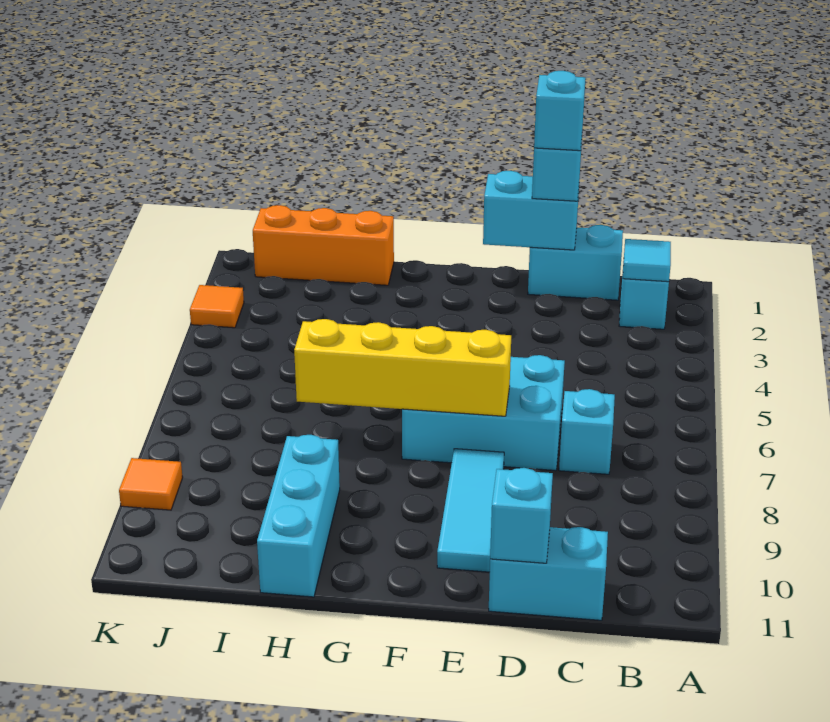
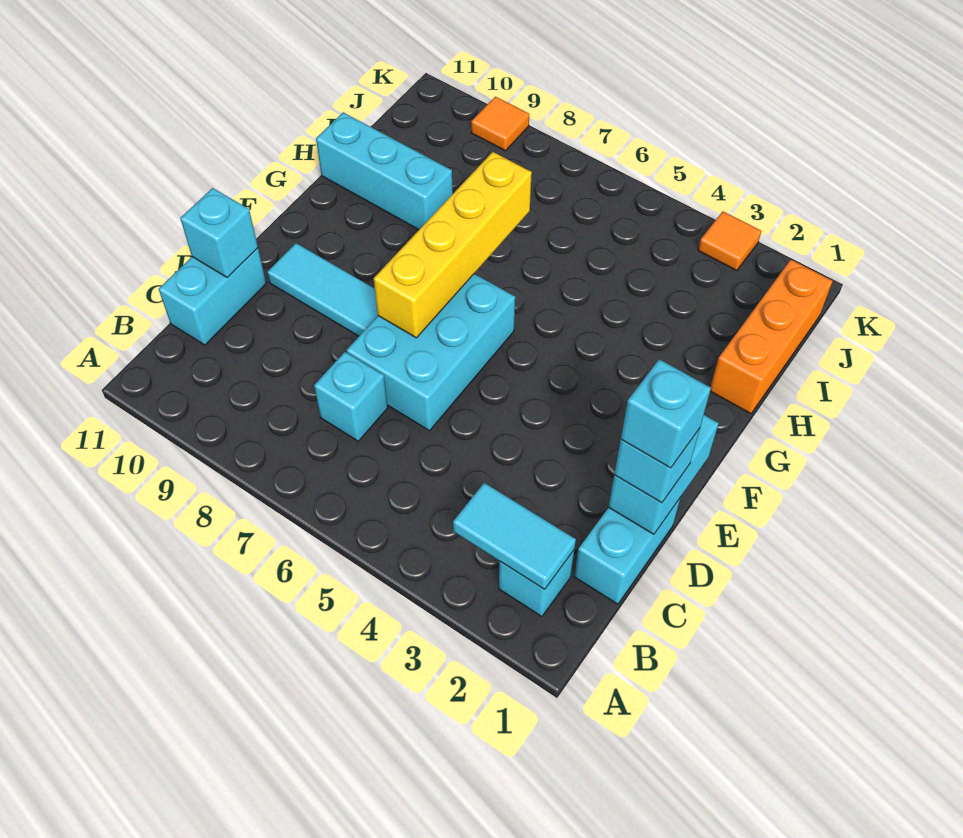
cyan tile B2 level 2 -> cyan tile B2:B3 level 2

